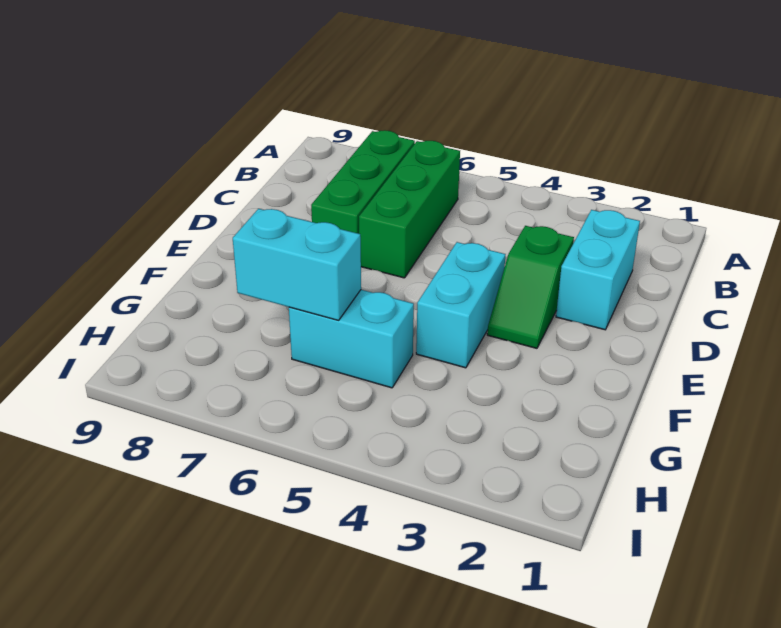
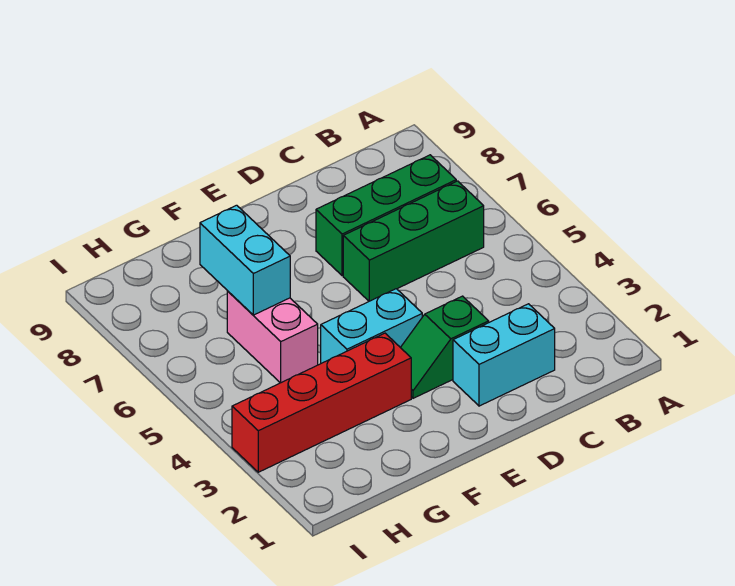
none -> red brick F3:I3 level 1
cyan brick G5:G6 level 1 -> pink brick G5:G6 level 1

